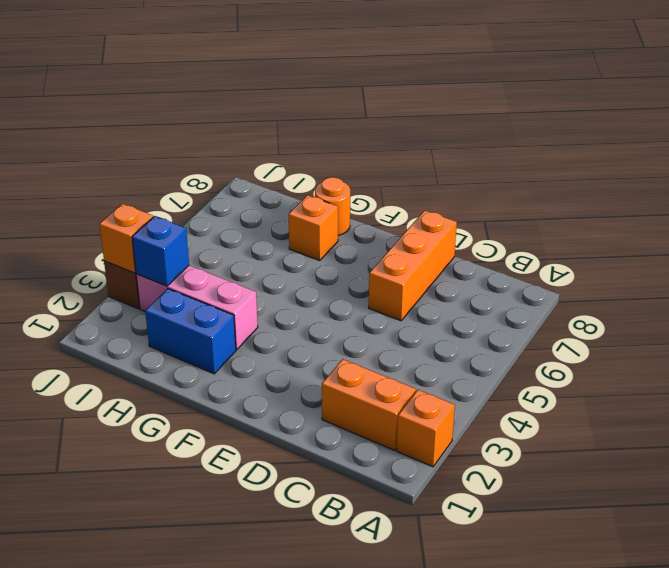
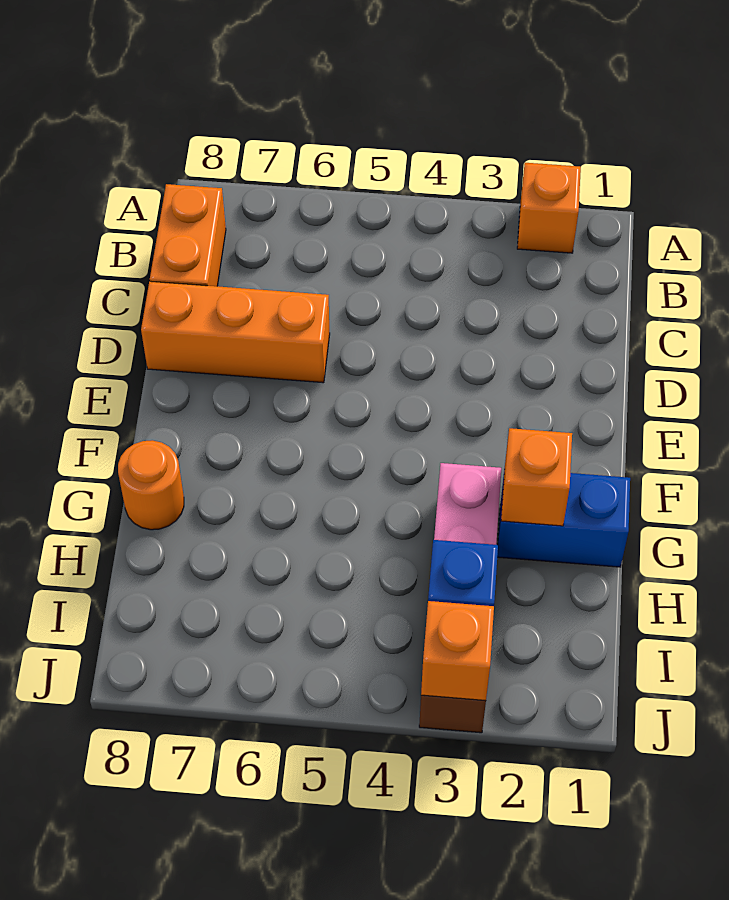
orange brick B2:C2 level 1 -> orange brick B8:C8 level 1
blue brick G2:H2 level 1 -> blue brick G1:G2 level 1
orange brick G7 level 1 -> orange brick G2 level 2

